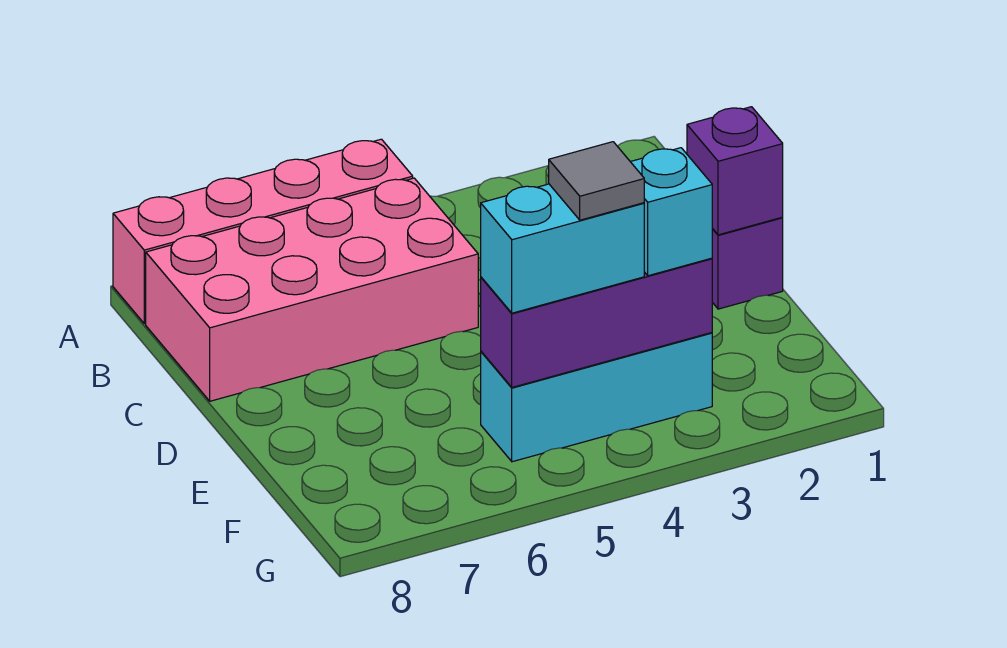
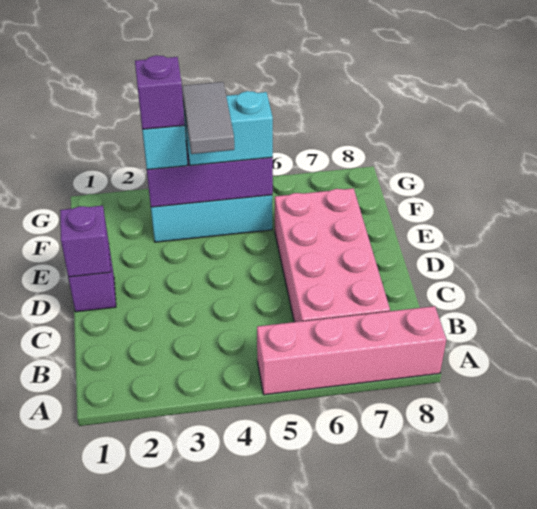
pink brick B5:C8 level 1 -> pink brick B6:E7 level 1
none -> purple brick F3 level 4
grey tile F4 level 4 -> grey tile E4:F4 level 4

